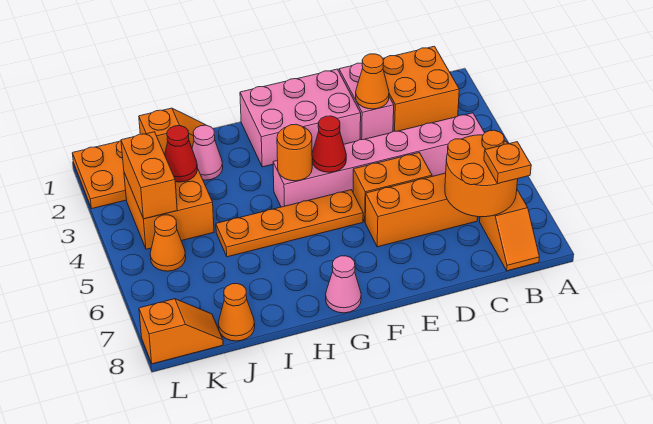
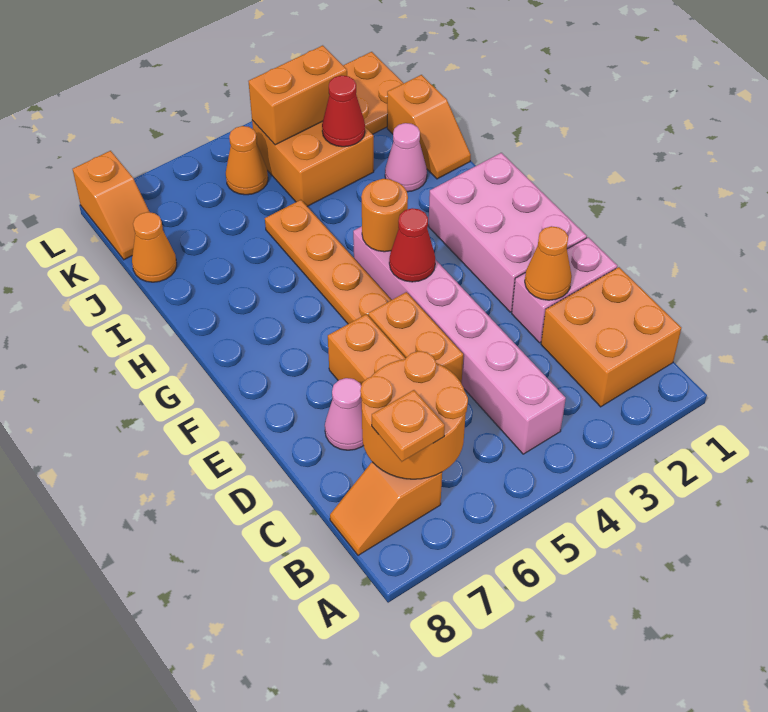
pink cone G8 level 1 -> pink cone D7 level 1

